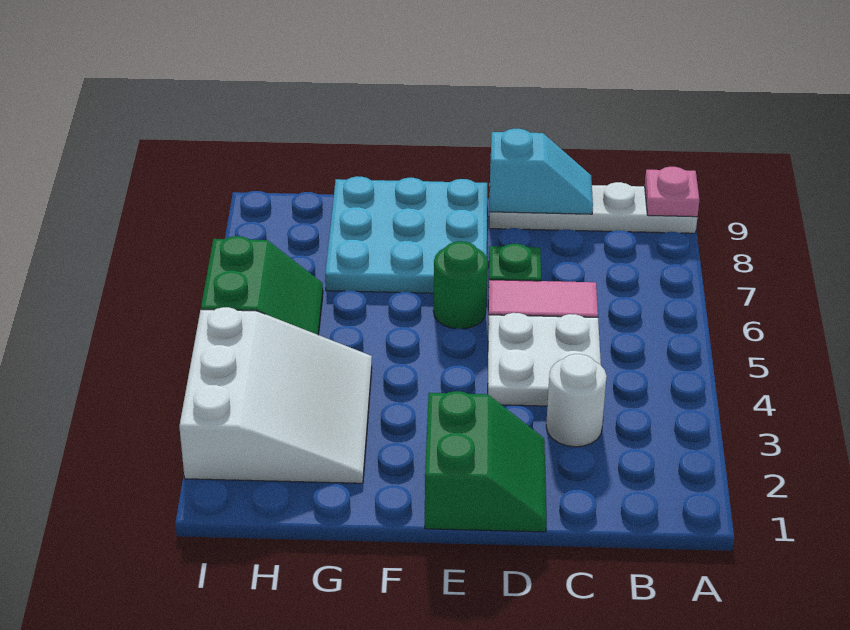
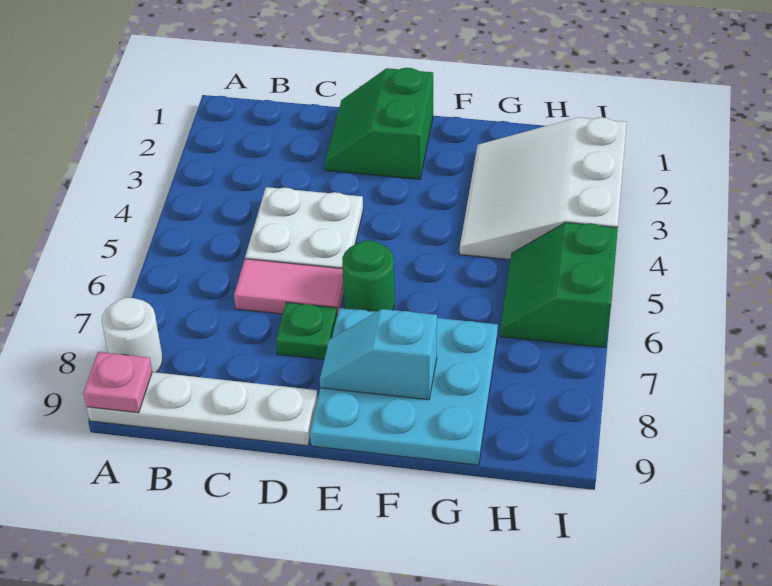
white round brick C3 level 1 -> white round brick A8 level 1
cyan slope C9:D9 level 2 top D -> cyan slope E8:F8 level 2 top F

